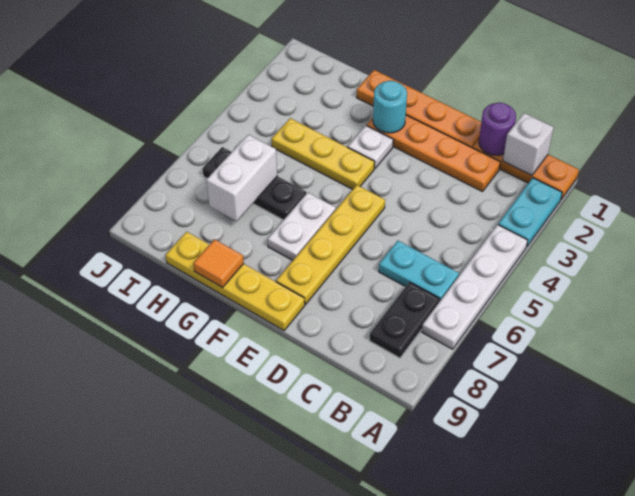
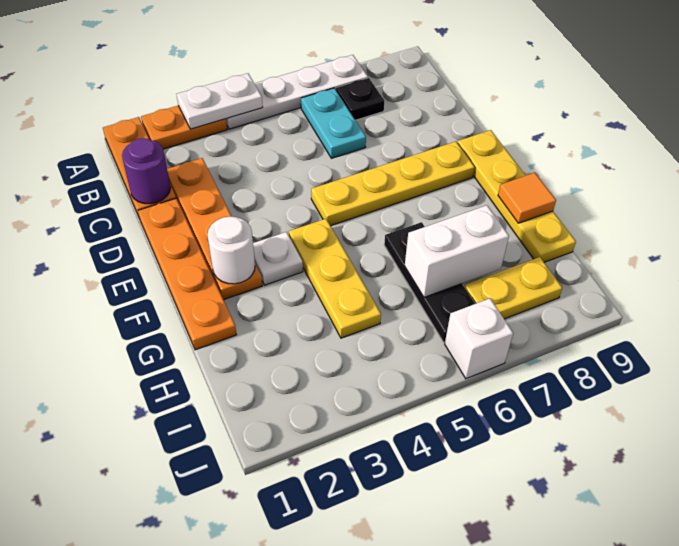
cyan plate A2:A3 level 1 -> orange plate A2:A3 level 1
white brick B1 level 2 -> white brick J6 level 1
black plate B7:B8 level 1 -> black plate B7 level 1
cyan round brick F2 level 2 -> white round brick F2 level 2
white plate F6:F7 level 1 -> white plate A3:A4 level 2
none -> yellow plate I7:I8 level 1

